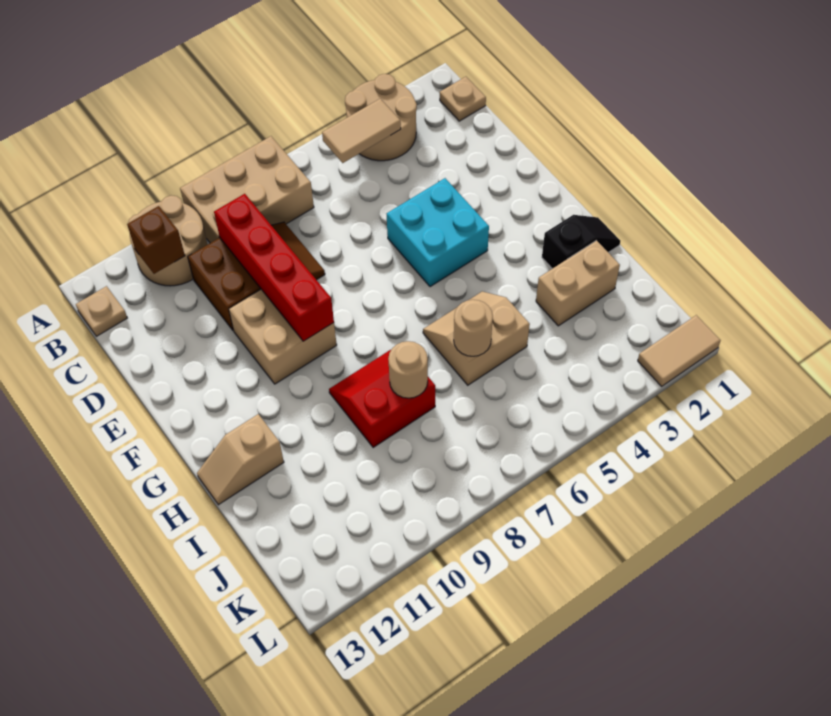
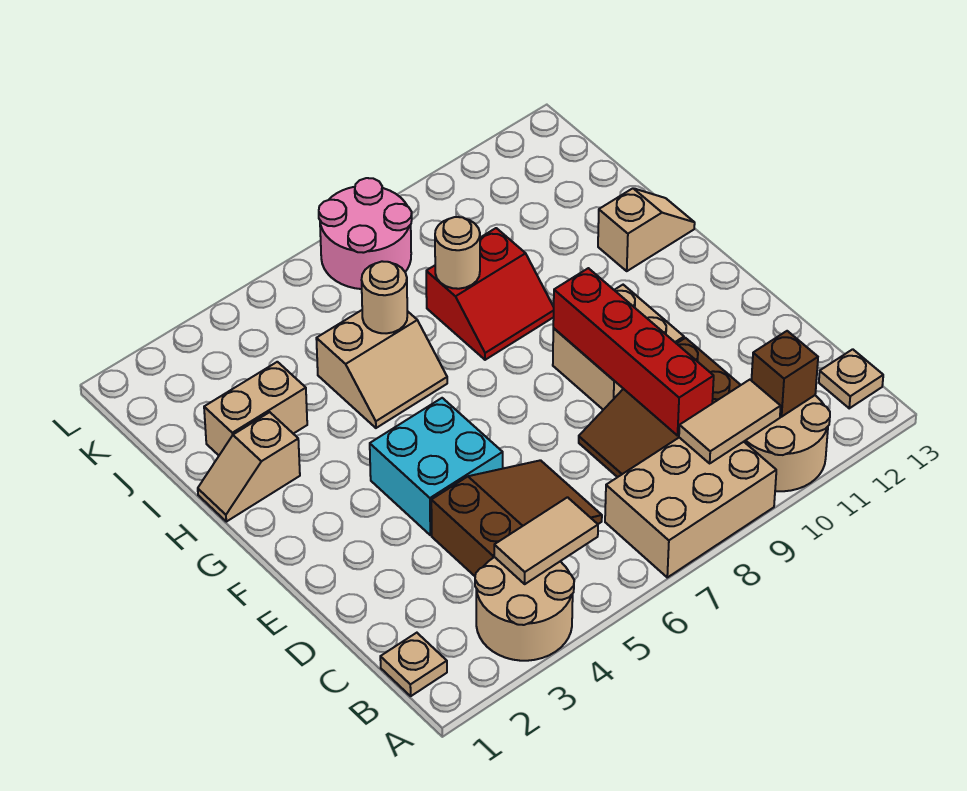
none -> brown slope C4:D6 level 1 top 4
black slope H1:H2 level 1 top 2 -> tan slope H1:H2 level 1 top 2
none -> pink round brick K7:L8 level 1
tan tile L1:L2 level 1 -> tan tile B9:B10 level 2

